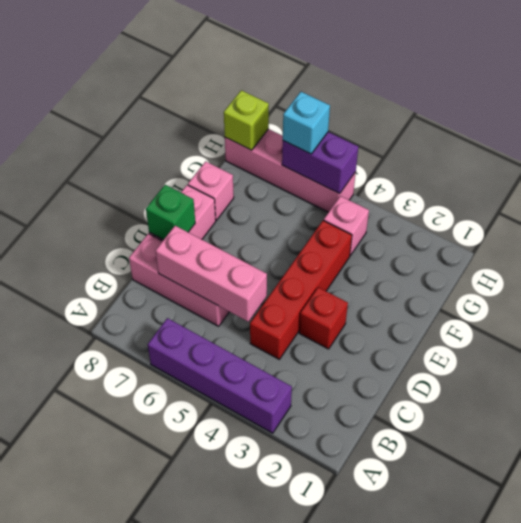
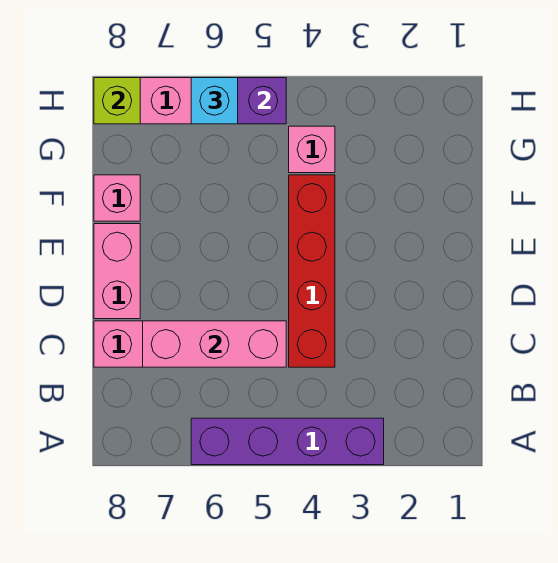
red brick D3 level 1 -> none
green brick D8 level 2 -> none

